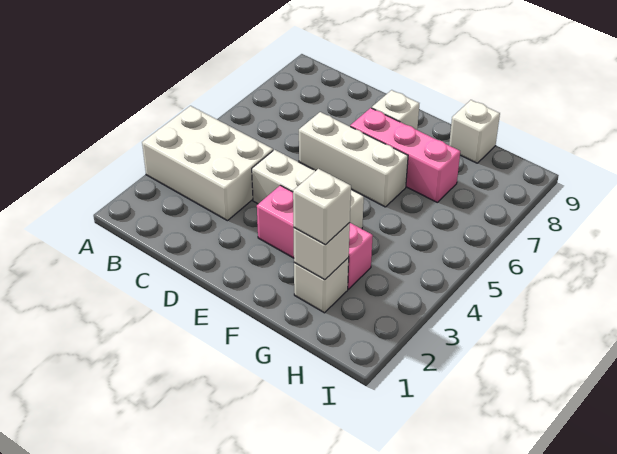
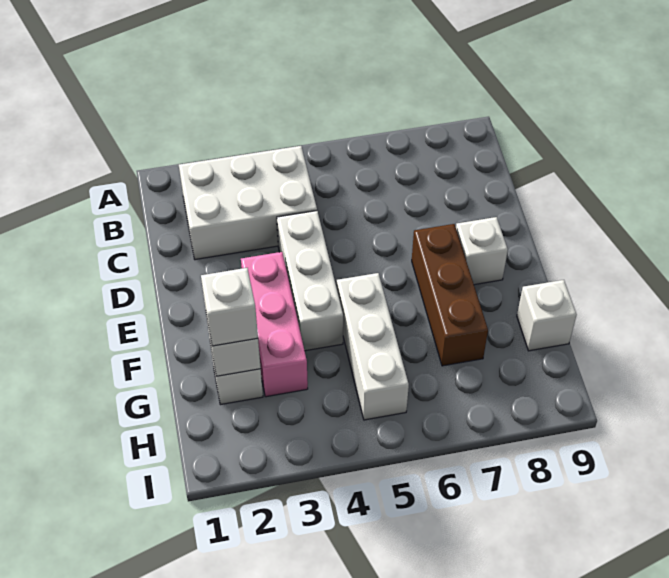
white brick A3:C4 level 1 -> white brick B2:C4 level 1
white brick D6:F6 level 1 -> white brick F5:H5 level 1
pink brick E7:G7 level 1 -> brown brick E7:G7 level 1

